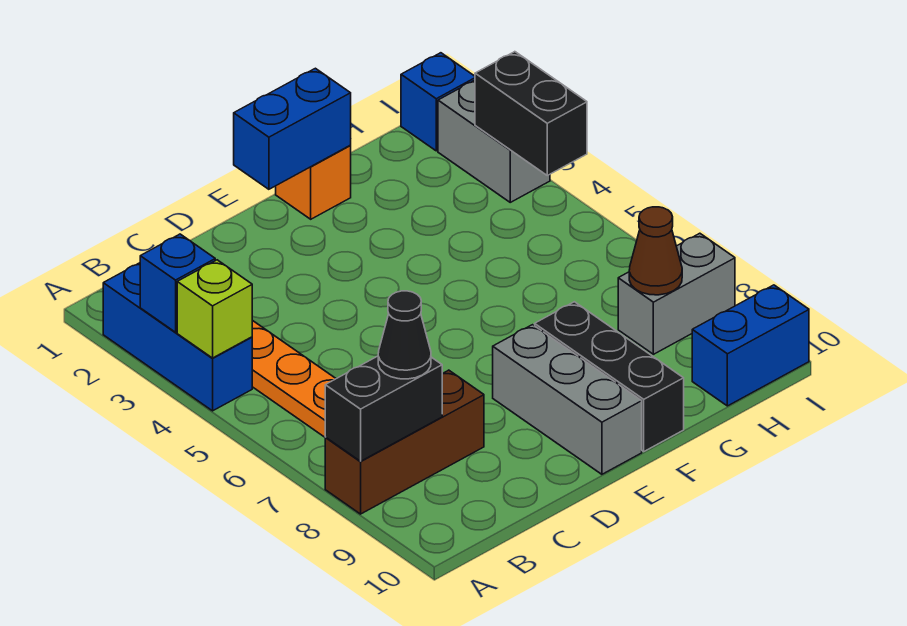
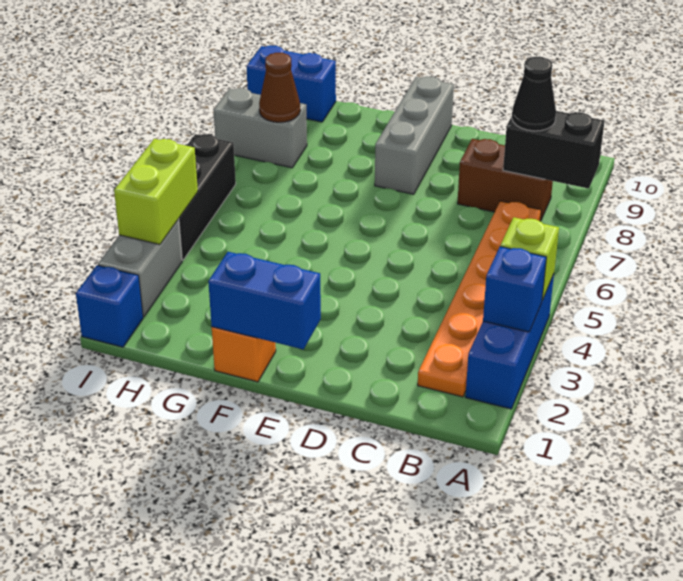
brown brick A8:C8 level 1 -> brown brick B8:C8 level 1
black brick F8:F10 level 1 -> black brick I4:I6 level 1
black brick I3:I4 level 2 -> lime brick I3:I4 level 2

